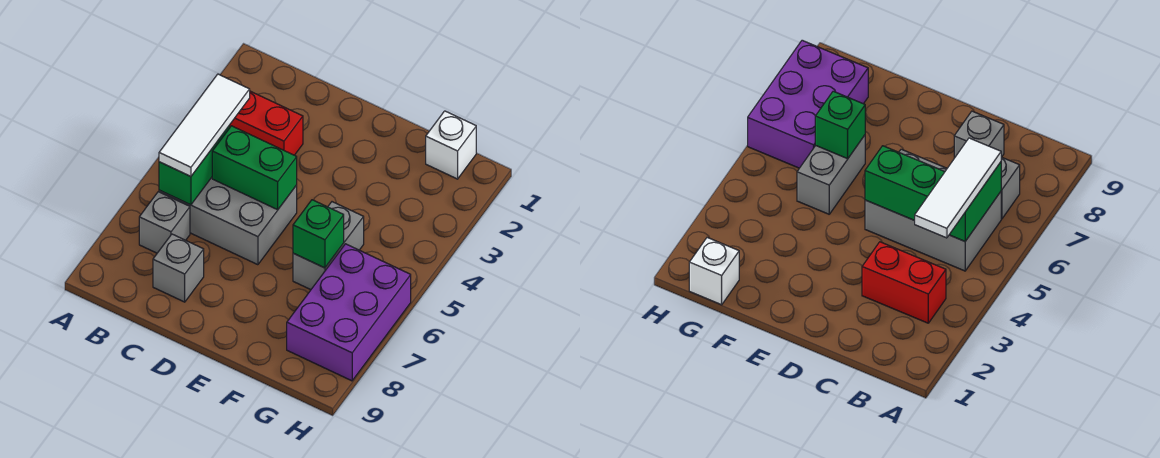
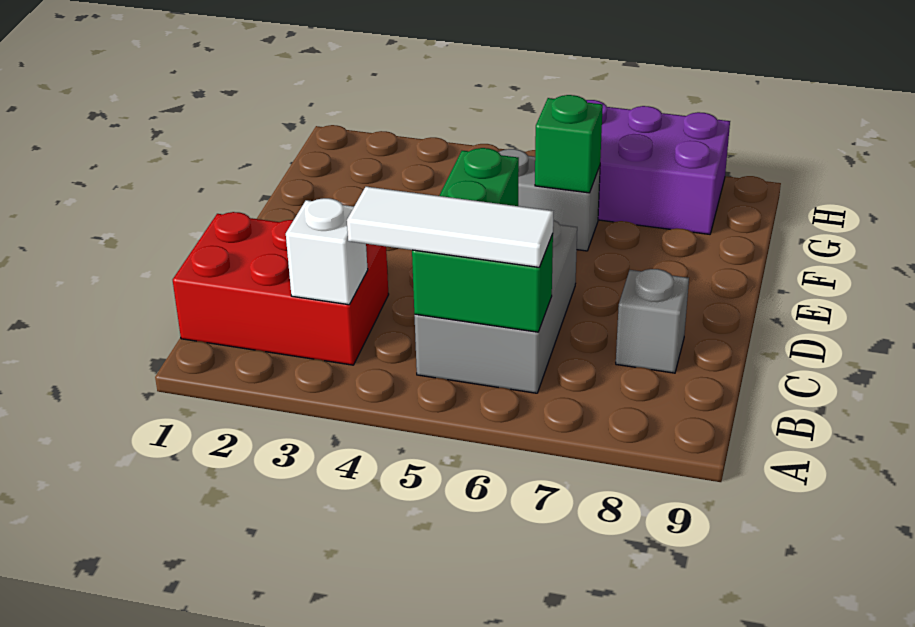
red brick B3:C3 level 1 -> red brick B1:C3 level 1
grey brick B7 level 1 -> none
white brick G1 level 1 -> white brick B3 level 2

